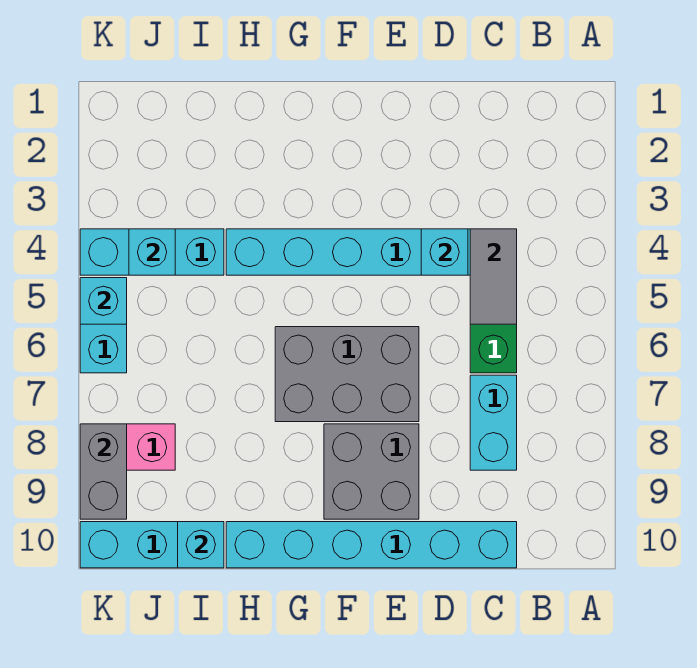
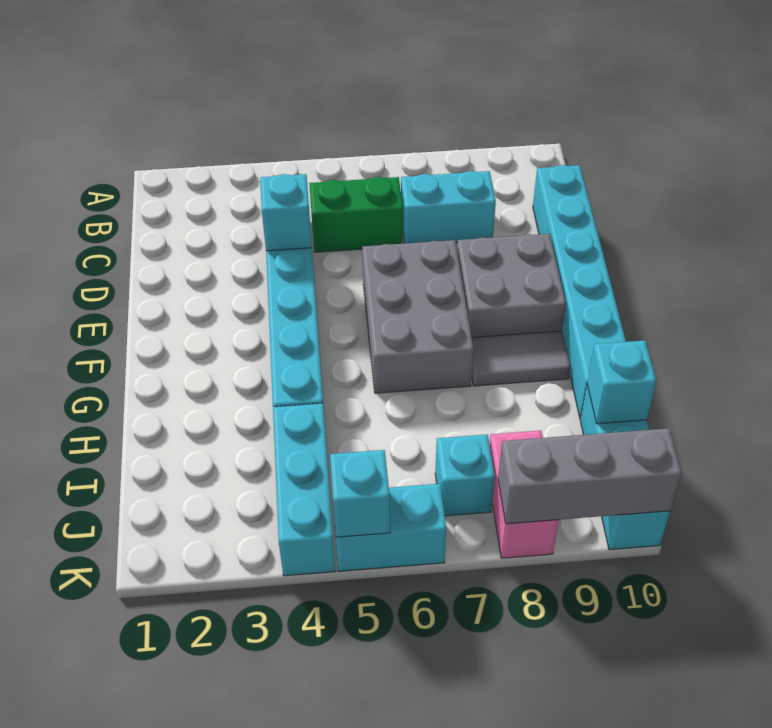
grey tile C4:C5 level 2 -> grey tile G8:G9 level 1
cyan brick J4 level 2 -> cyan brick J7 level 1
grey brick K8:K9 level 2 -> grey brick K8:K10 level 2

